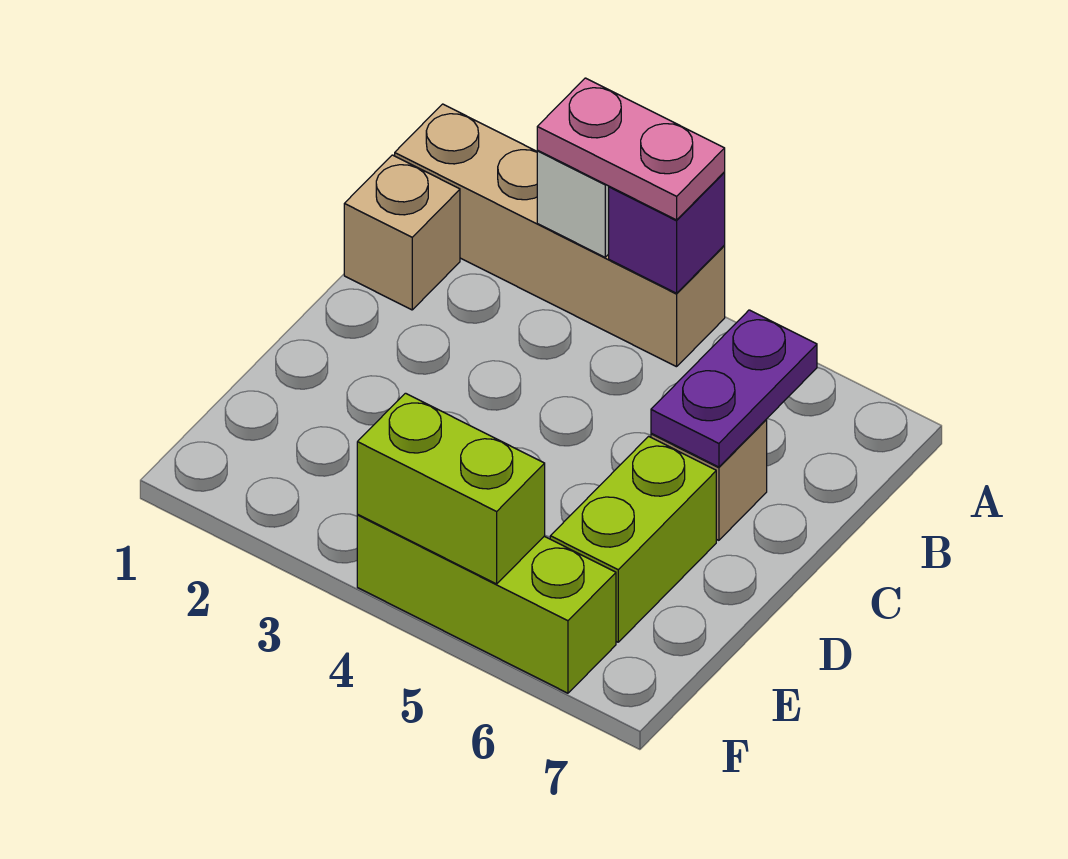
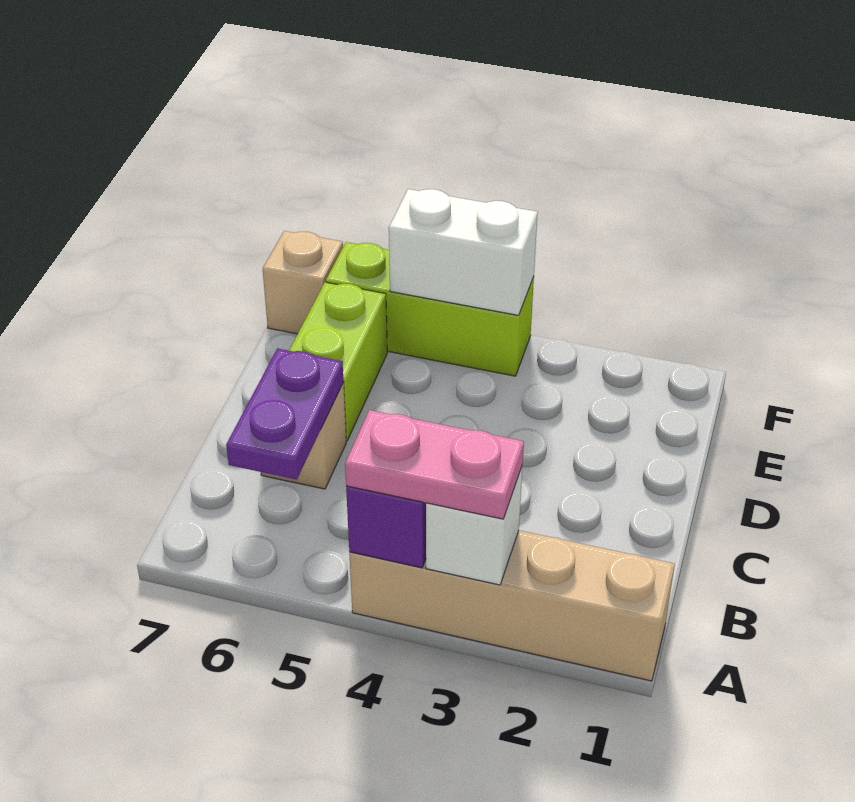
tan brick B1 level 1 -> tan brick F7 level 1
lime brick F4:F5 level 2 -> white brick F4:F5 level 2

